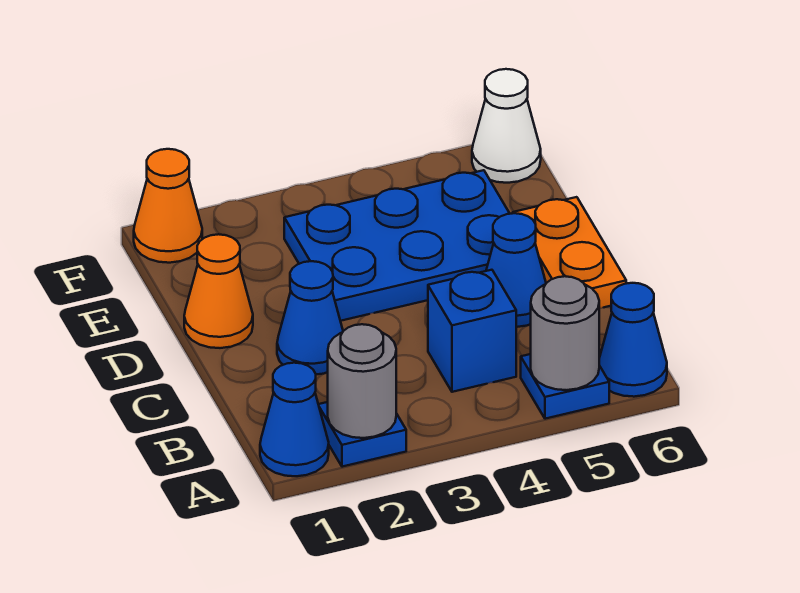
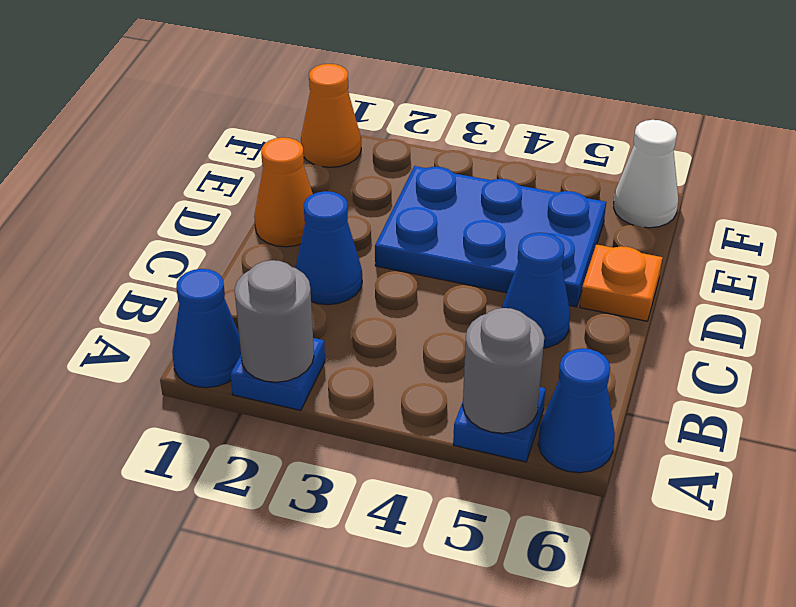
blue brick B4 level 1 -> none
orange plate C6:D6 level 1 -> orange plate D6 level 1

